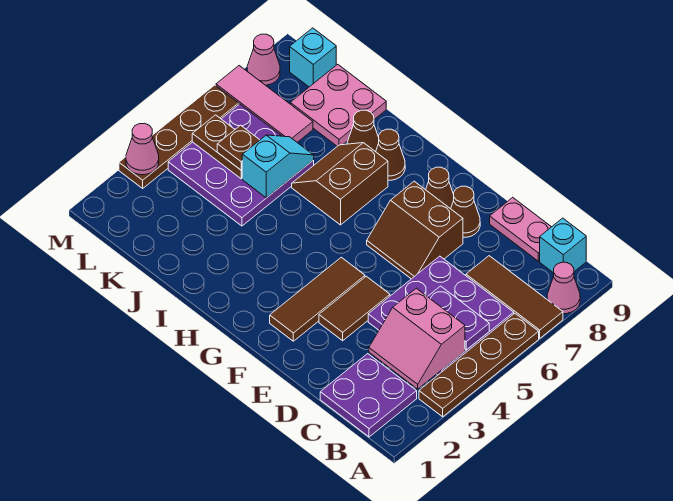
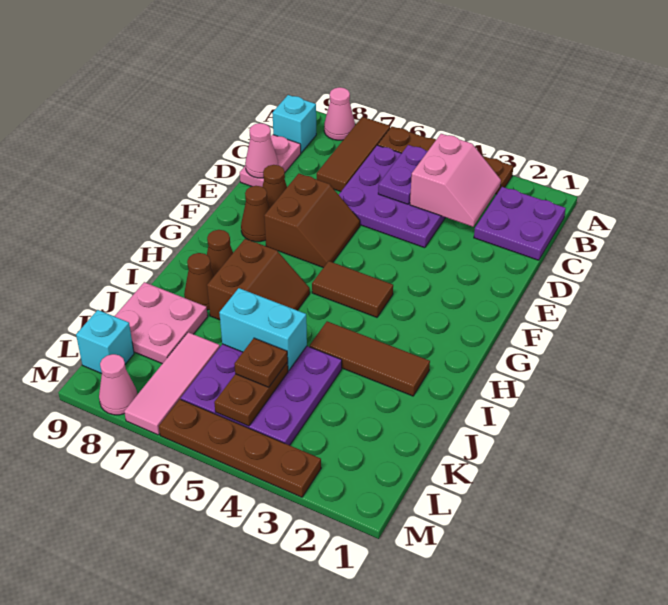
brown tile E3:E4 level 1 -> brown tile G4:G5 level 1
brown tile F2:F4 level 1 -> brown tile I2:I4 level 1
brown slope H6:I7 level 1 top H -> brown slope H6:I7 level 1 top 7
cyan slope J5:J6 level 2 top 5 -> cyan brick J5:J6 level 2
pink cone M3 level 2 -> pink cone D9 level 2

